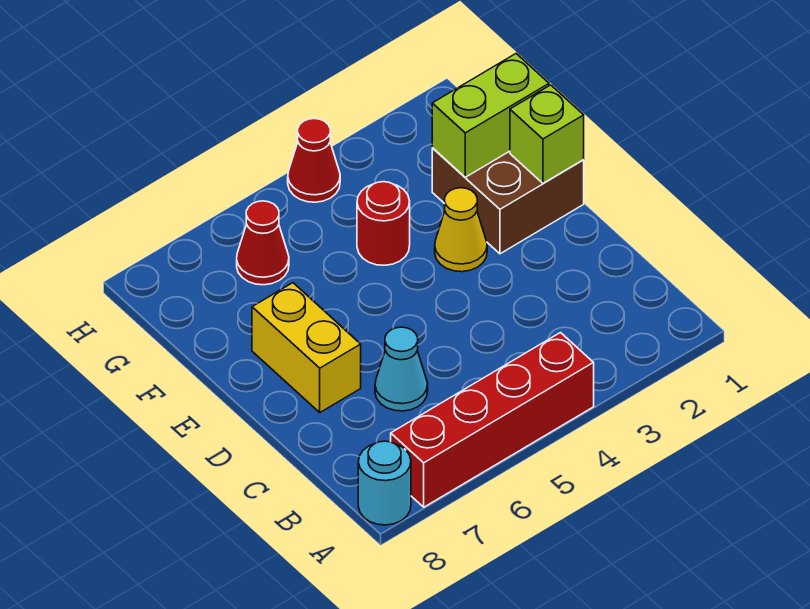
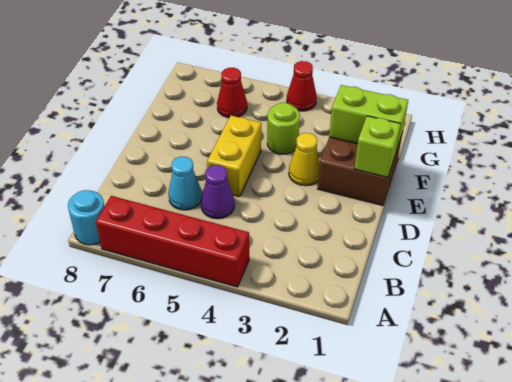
none -> purple cone C5 level 1
yellow brick D7:E7 level 1 -> yellow brick D5:E5 level 1
red round brick F4 level 1 -> lime round brick F4 level 1

